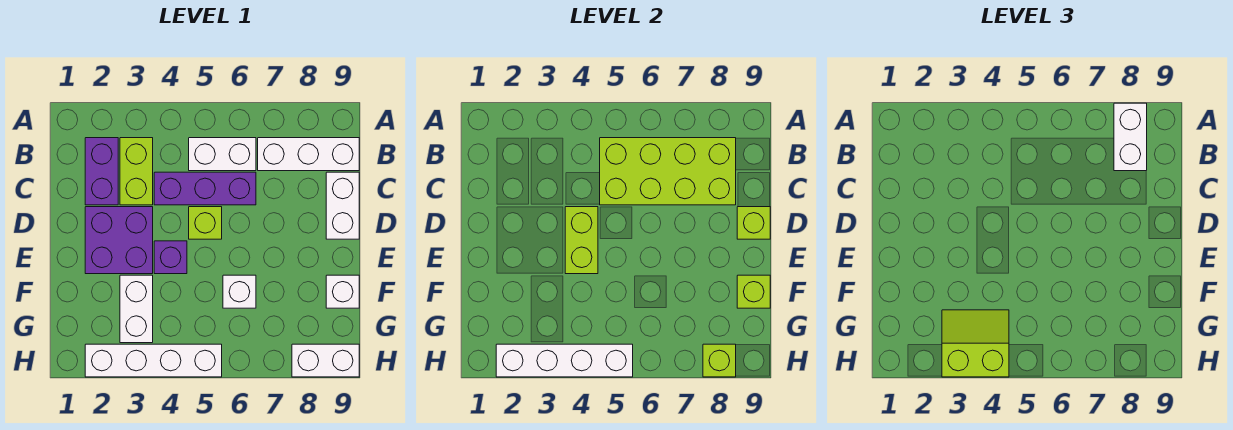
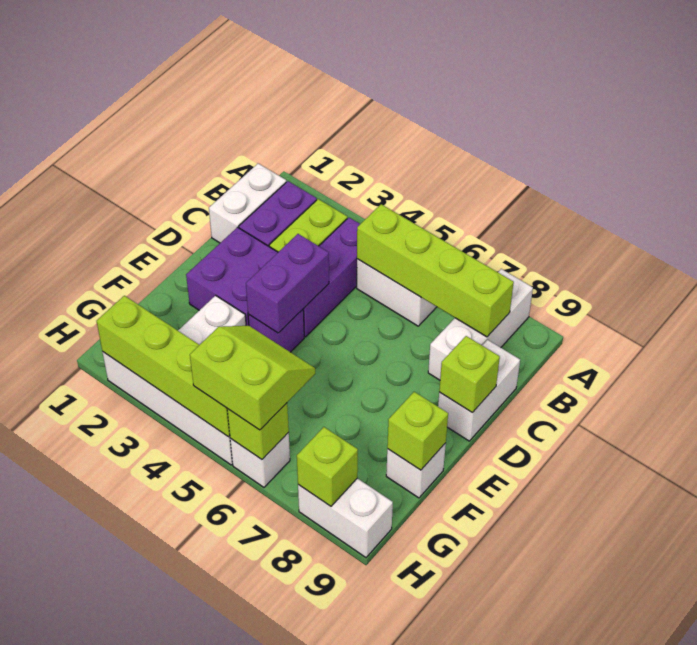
white brick A8:B8 level 3 -> white brick B1:C1 level 1
lime brick B5:C8 level 2 -> lime brick B5:B8 level 2
white brick B7:B9 level 1 -> white brick A8:C8 level 1
purple brick C4:C6 level 1 -> purple brick B4:D4 level 1
lime brick D4:E4 level 2 -> purple brick D4:E4 level 2
lime brick D5 level 1 -> lime brick H6 level 2
white brick F6 level 1 -> white brick H6 level 1
lime slope G3:H4 level 3 top H -> lime slope G5:H6 level 3 top H
white brick H2:H5 level 2 -> lime brick H2:H5 level 2

